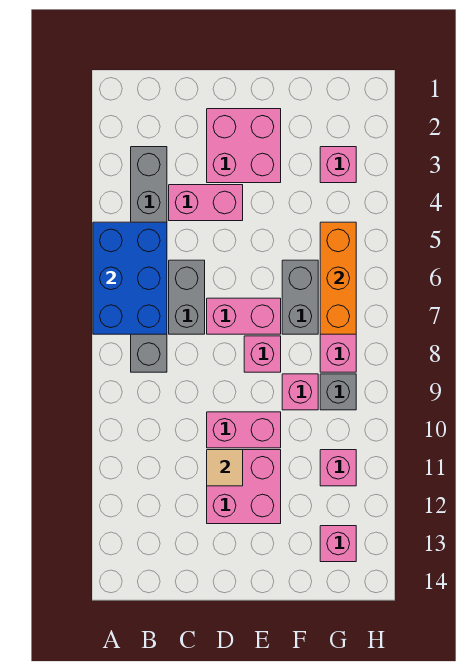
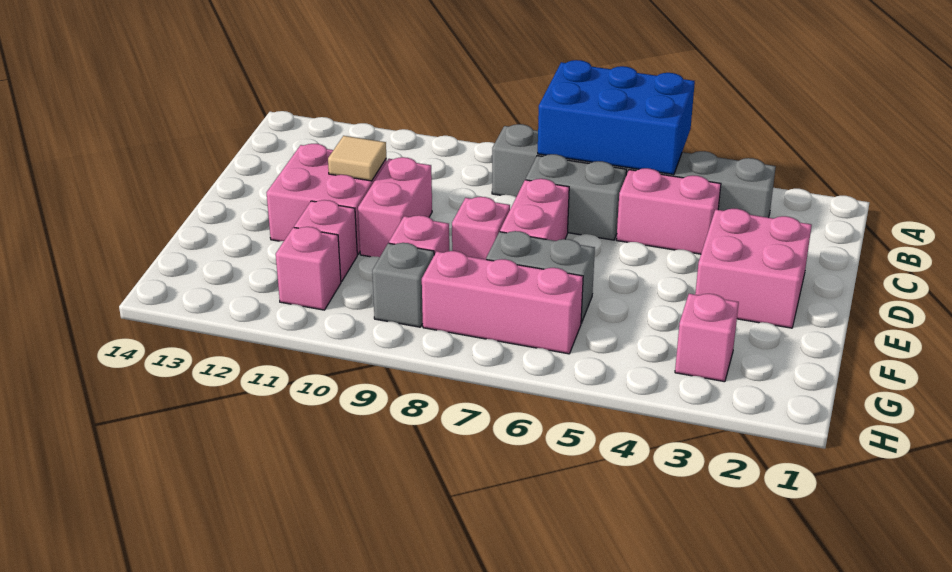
pink brick C4:D4 level 1 -> pink brick C4:C5 level 1
orange brick G5:G7 level 2 -> none
pink brick G13 level 1 -> pink brick F11 level 1

